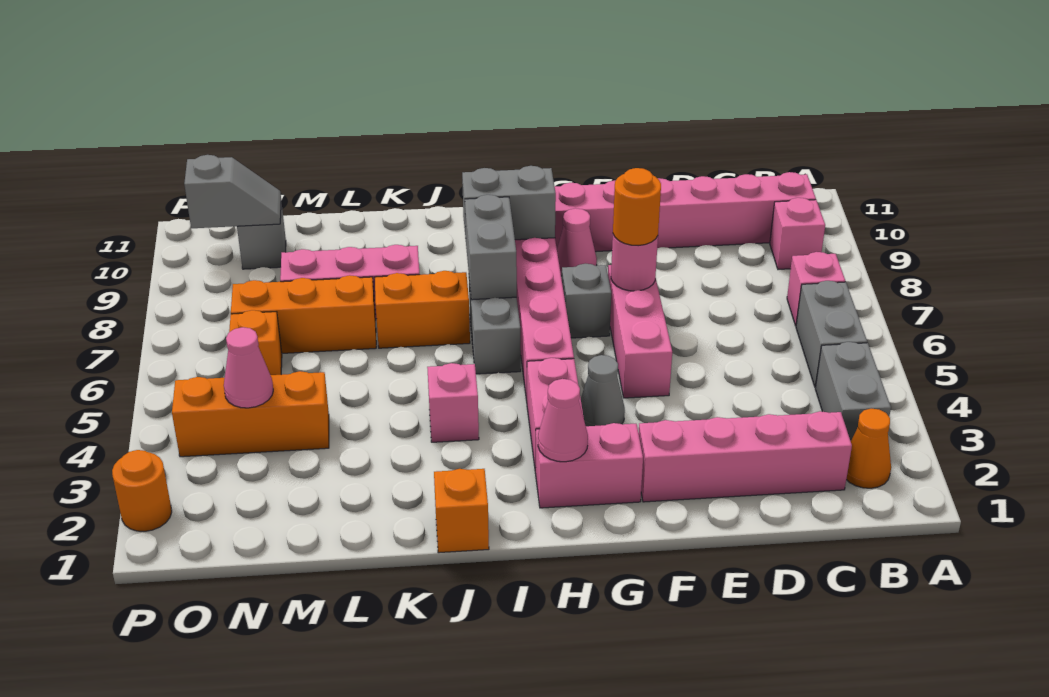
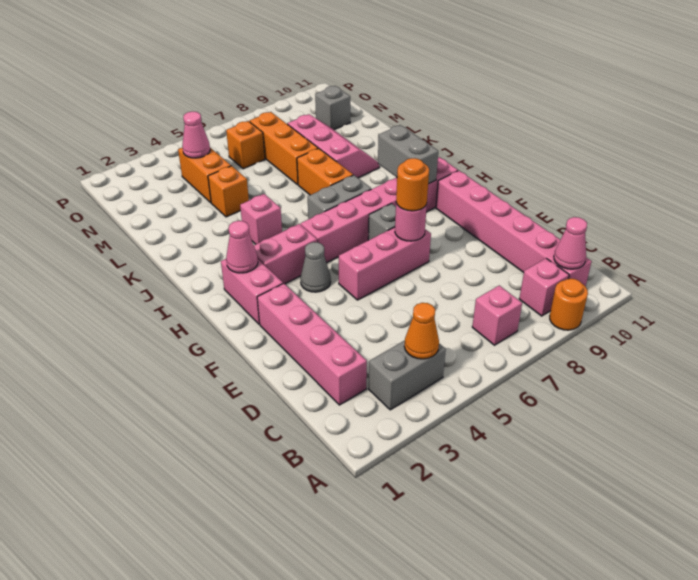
orange cone B2 level 1 -> orange cone B4 level 2
grey brick B5:B6 level 1 -> none
pink cone G9 level 1 -> pink cone B10 level 2
grey brick I7:I8 level 2 -> none
orange brick J1 level 1 -> orange brick L4 level 1
orange brick M4:O4 level 1 -> orange brick M4:N4 level 1
grey slope N10:O10 level 2 top O -> none
orange round brick P2 level 1 -> orange round brick A9 level 1

